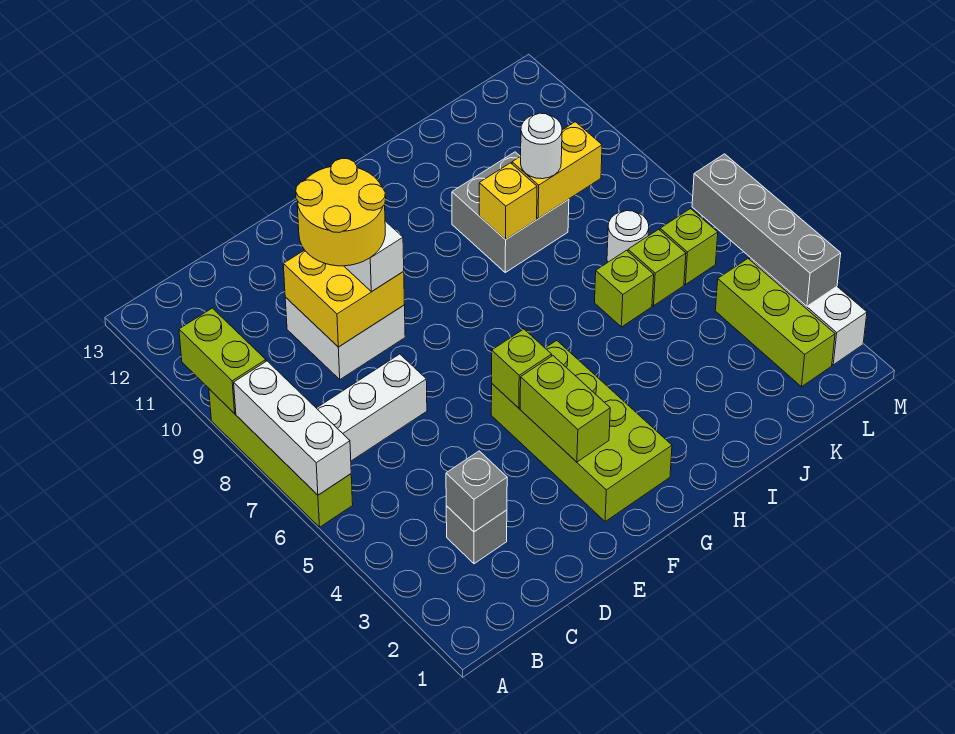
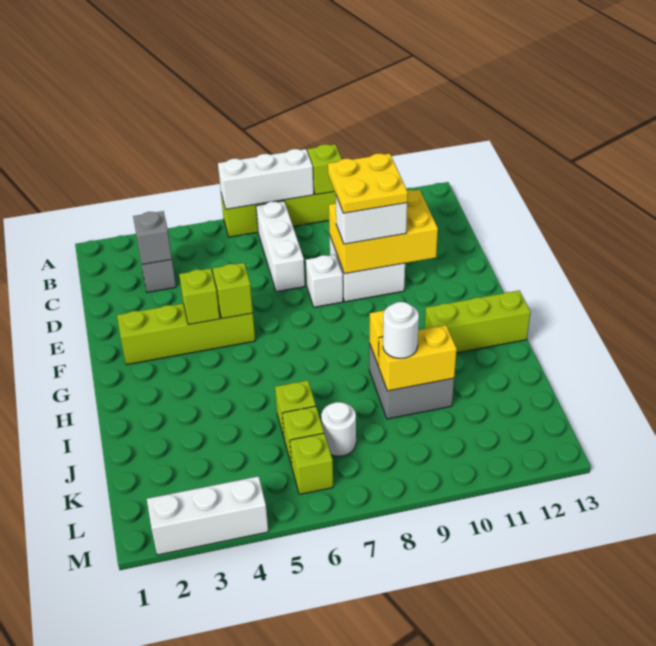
lime brick A9:A10 level 2 -> lime brick A9 level 2
yellow brick D9:E10 level 2 -> yellow brick D9:E11 level 2
yellow round brick D9:E10 level 4 -> yellow plate D9:E10 level 4
none -> white brick E8 level 1
lime brick F2:G5 level 1 -> lime brick F2:F5 level 1
lime brick F3:F4 level 2 -> lime brick F4 level 2
yellow brick J9:K9 level 2 -> yellow brick J9:J10 level 2
lime brick L2:L4 level 1 -> lime brick H11:H13 level 1
grey brick M3:M6 level 2 -> none

